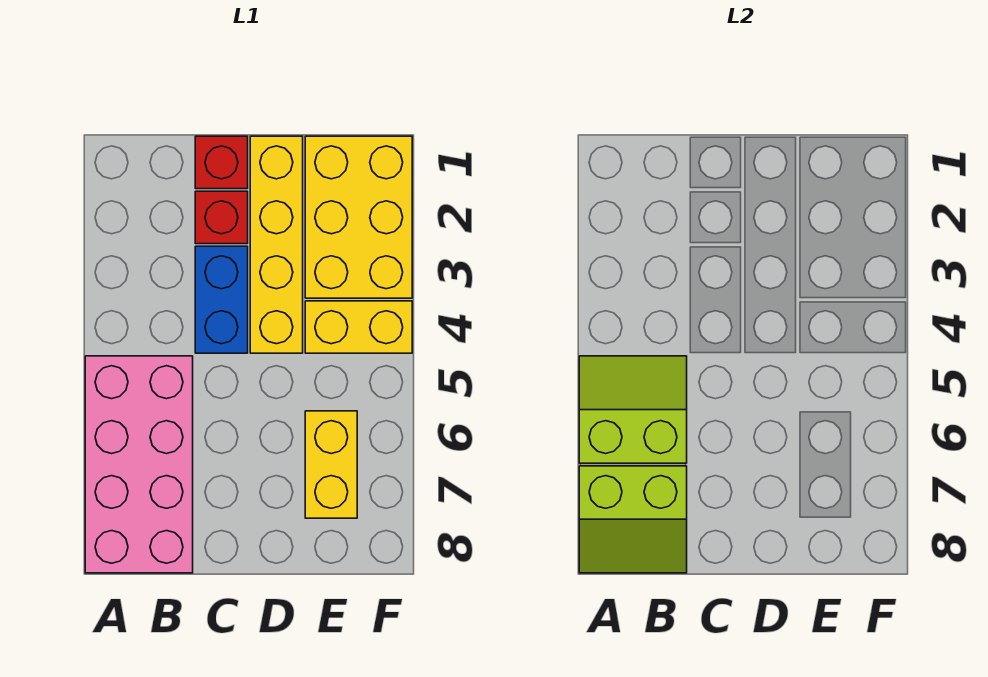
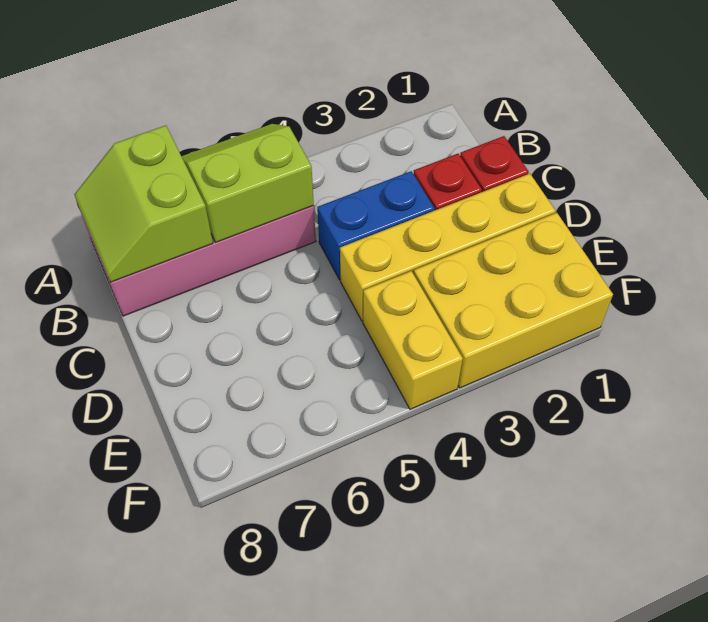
lime slope A5:B6 level 2 top 6 -> lime slope A5:B6 level 2 top B
yellow brick E6:E7 level 1 -> none

